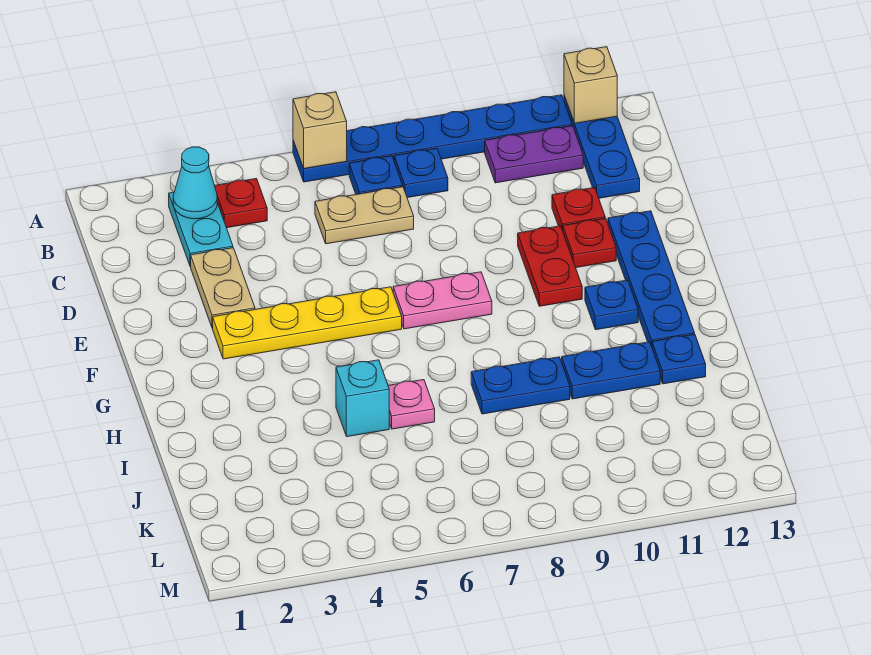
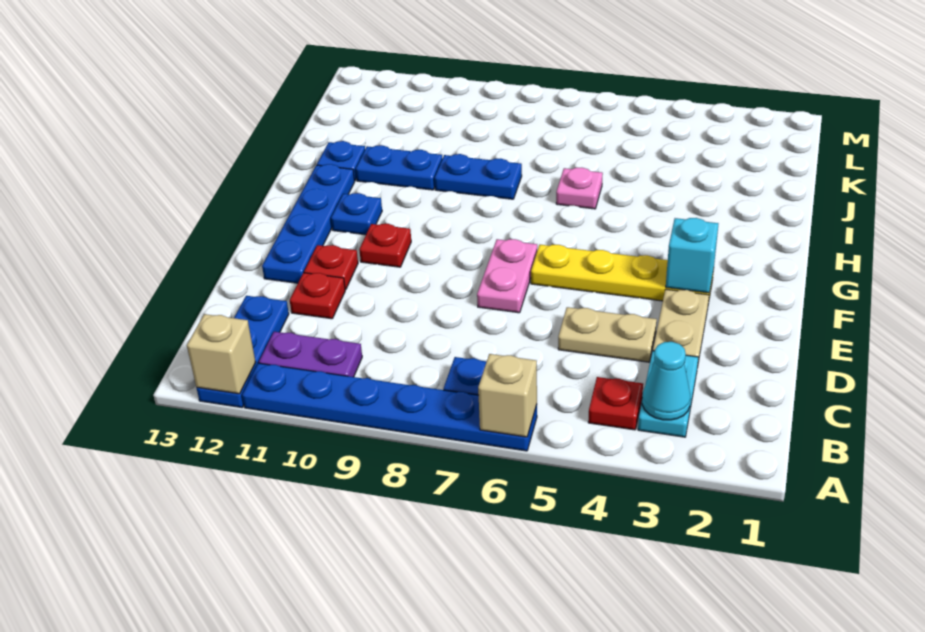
blue plate B8 level 1 -> none
tan plate C6:C7 level 1 -> tan plate D4:D5 level 1
red plate E10:F10 level 1 -> red plate F10 level 1
pink plate F7:F8 level 1 -> pink plate E7:F7 level 1
cyan brick I5 level 1 -> cyan brick F3 level 2

